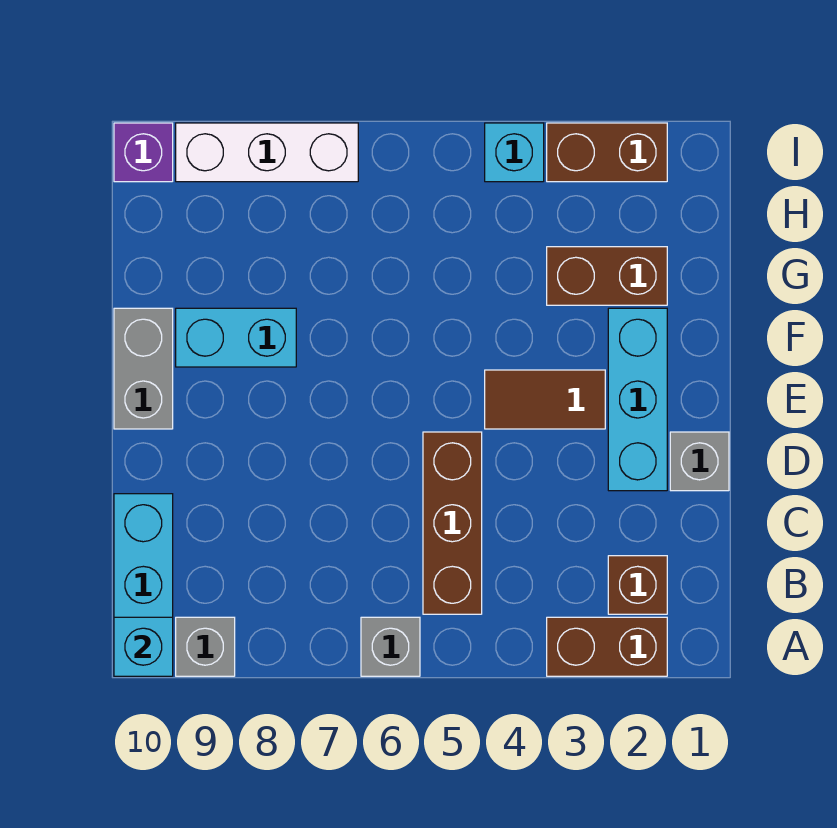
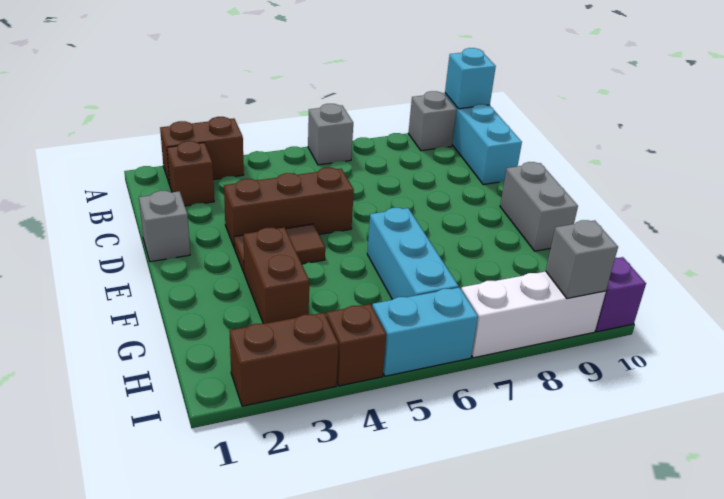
brown brick B5:D5 level 1 -> brown brick D3:D5 level 1
cyan brick D2:F2 level 1 -> cyan brick F6:H6 level 1
cyan brick F8:F9 level 1 -> cyan brick I5:I6 level 1
brown brick G2:G3 level 1 -> brown brick F3:G3 level 1
cyan brick I4 level 1 -> brown brick I4 level 1
none -> grey brick I9 level 2

